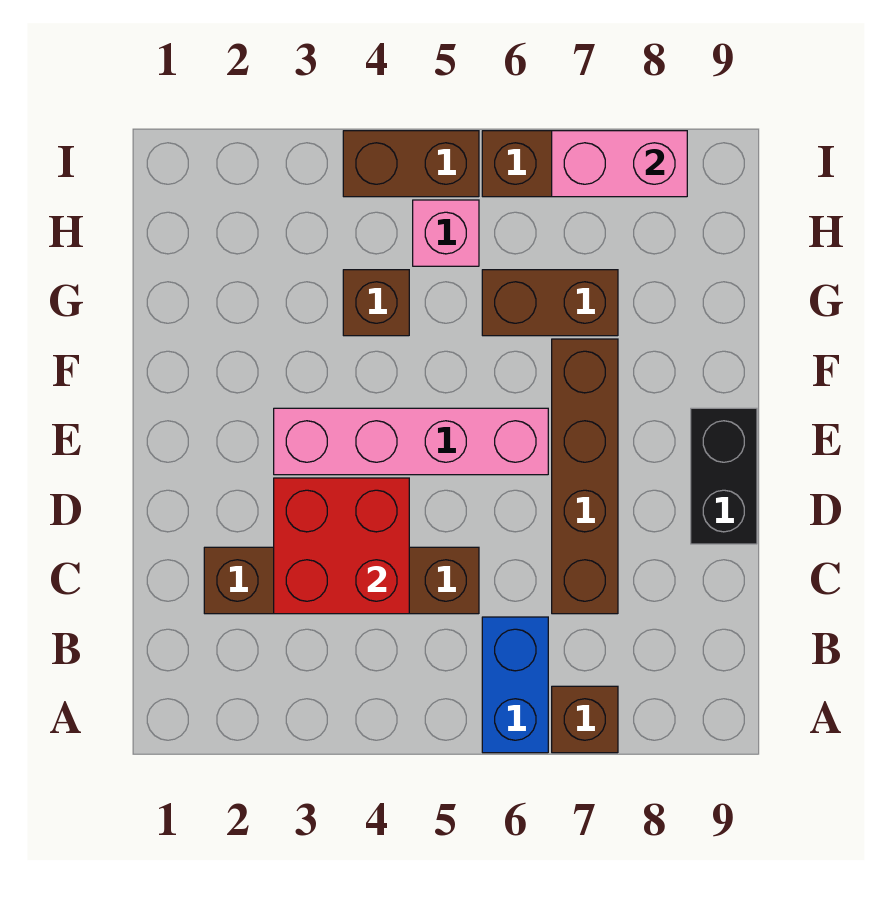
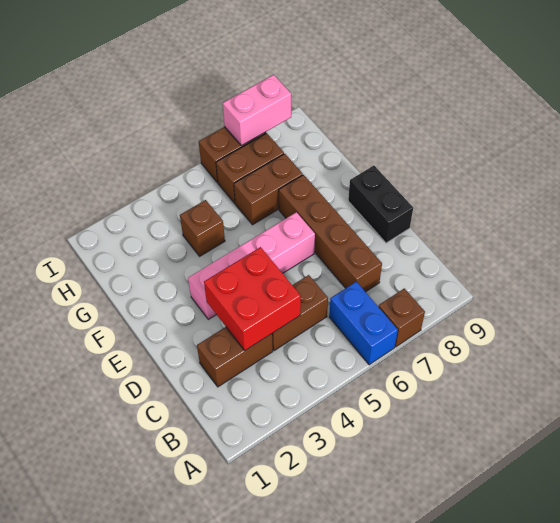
pink brick H5 level 1 -> none
brown brick I4:I5 level 1 -> brown brick H6:H7 level 1

